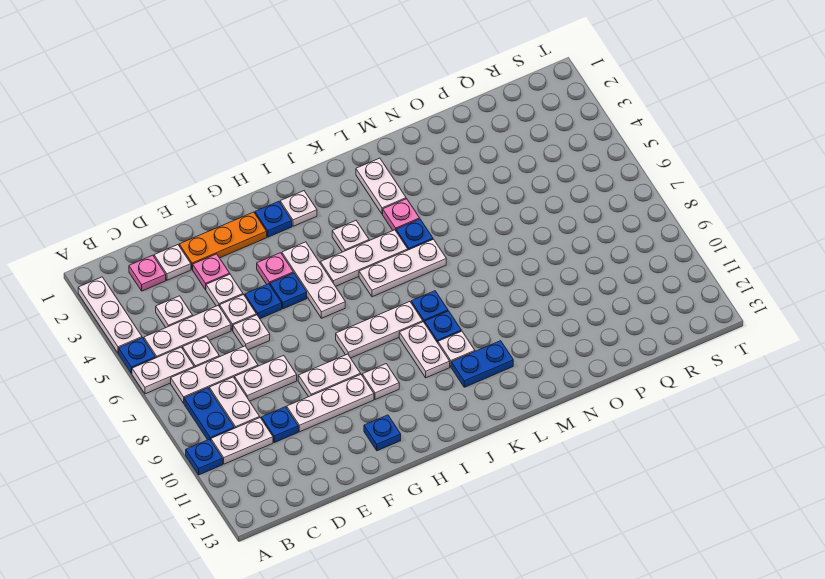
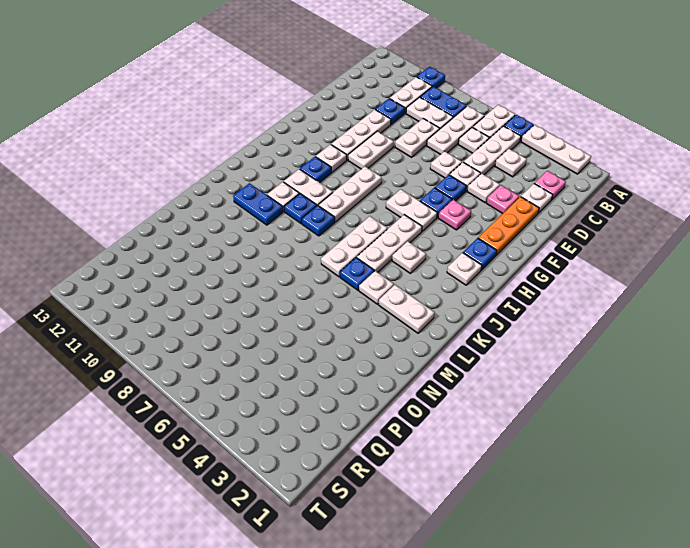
blue plate G12 level 1 -> blue plate I10 level 1
white plate H4:H6 level 1 -> white plate H5:H6 level 1
blue plate K11:L11 level 1 -> blue plate L10:L11 level 1
pink plate L4 level 1 -> white plate L4 level 1

